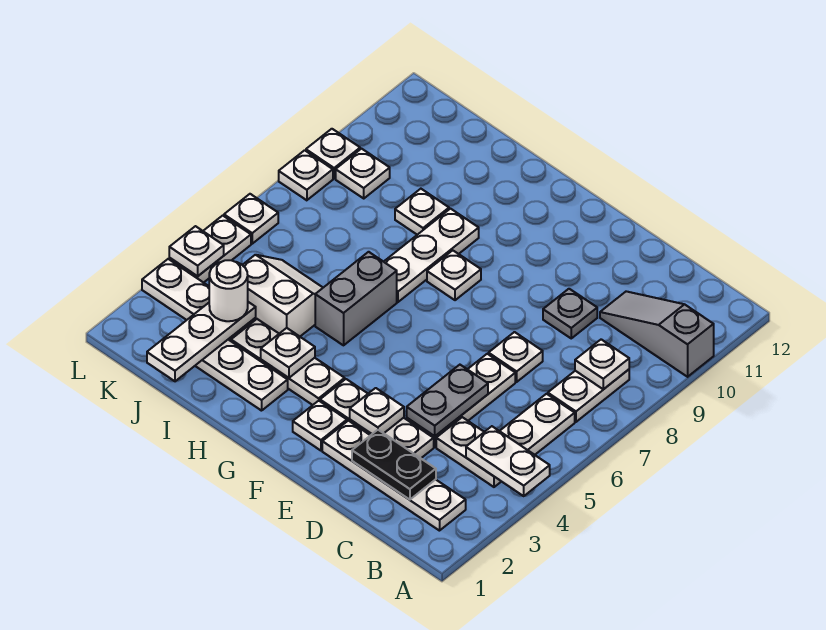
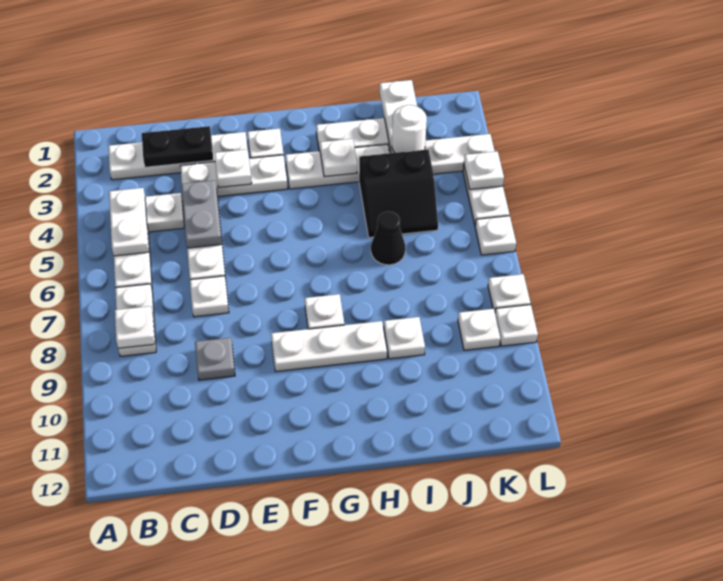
white plate A4:B4 level 2 -> white plate B4:B5 level 2
grey slope A10:C10 level 1 top A -> none
grey brick H5:H6 level 1 -> none
white plate H7:H9 level 1 -> white plate F9:H9 level 1
white slope I4:J5 level 1 top 4 -> black slope I4:J5 level 1 top 4
none -> black cone I6 level 1

